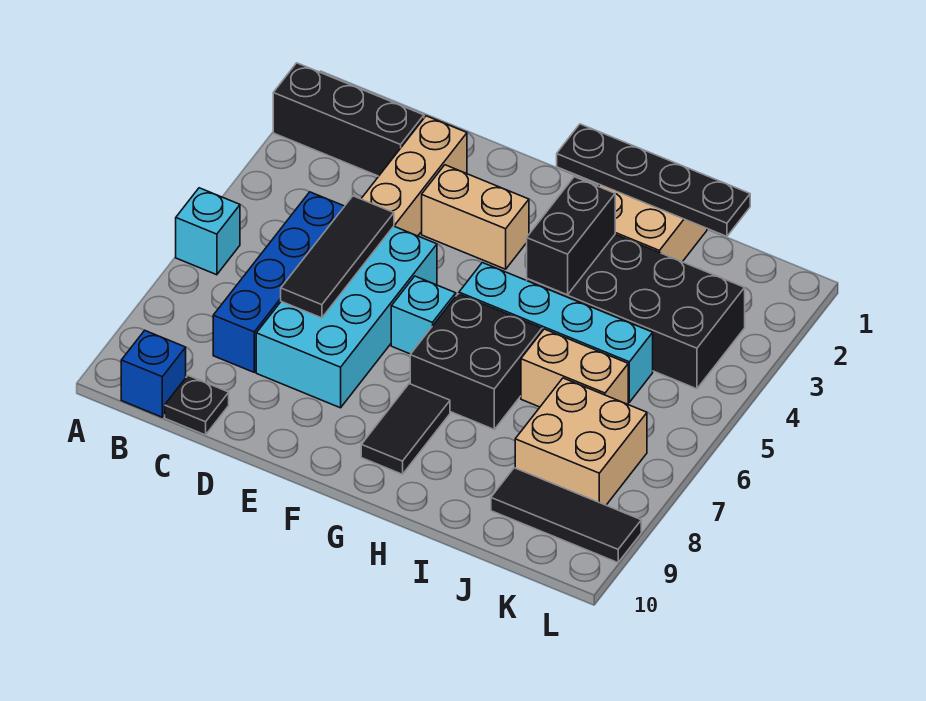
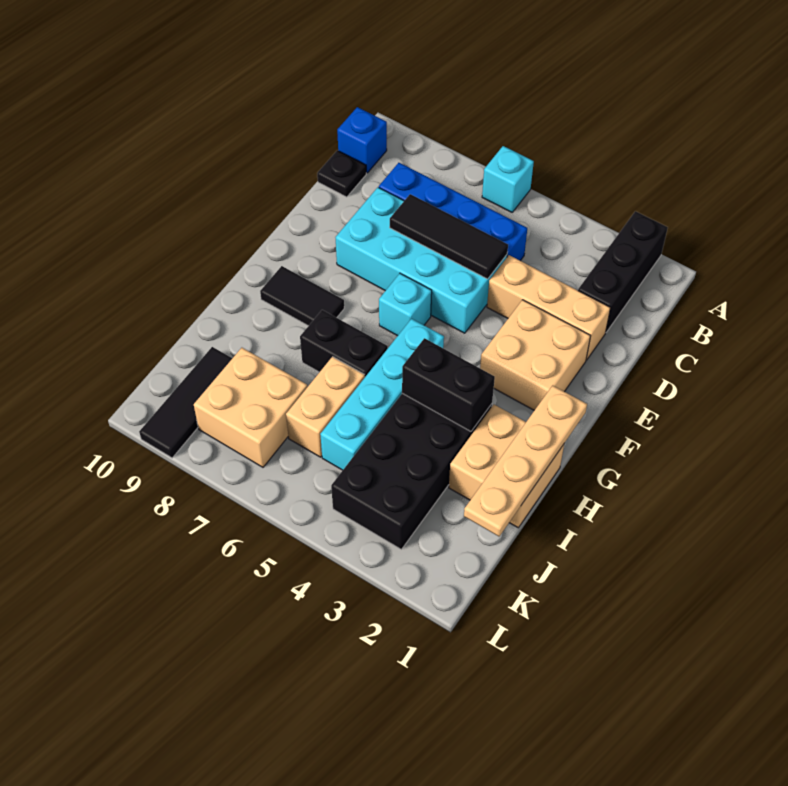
tan brick E3:F3 level 1 -> tan brick E2:F3 level 1
black plate G1:J1 level 2 -> tan plate G1:J1 level 2
black brick G6:H7 level 1 -> black brick H6:H7 level 1

